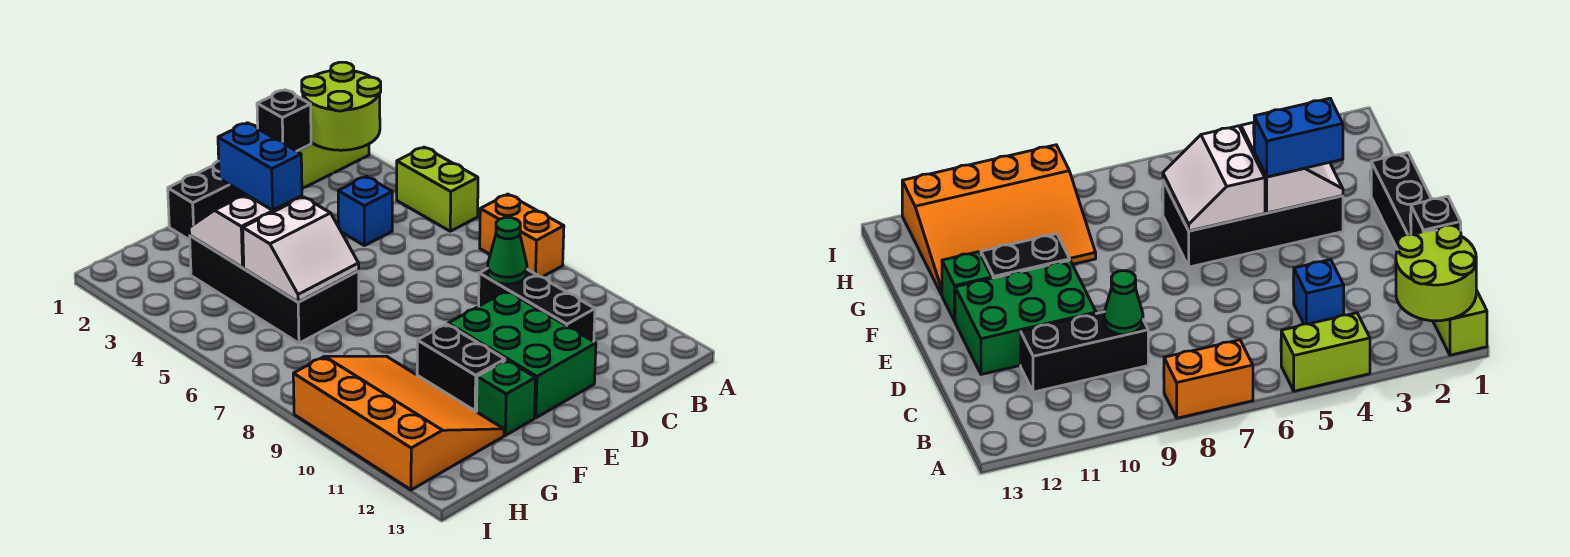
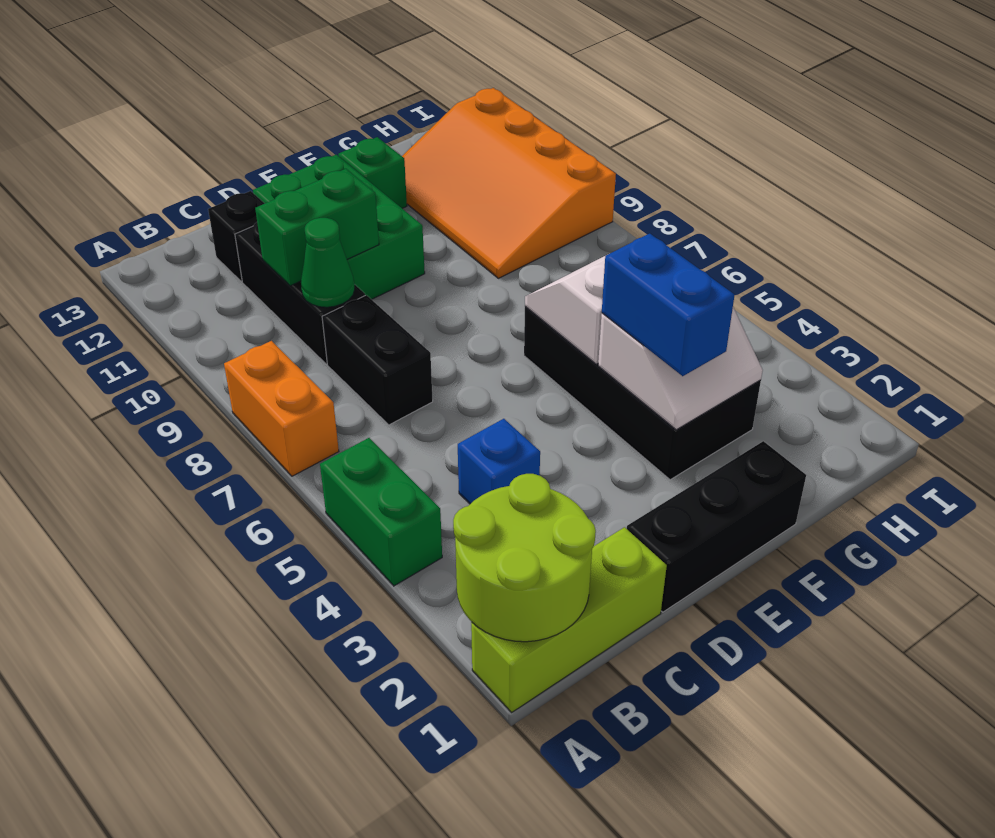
lime brick A4:A5 level 1 -> green brick A4:A5 level 1
black brick C1 level 2 -> black brick C12 level 1
none -> green brick C10:D10 level 2
black brick F10:F11 level 1 -> black brick C7:C8 level 1

